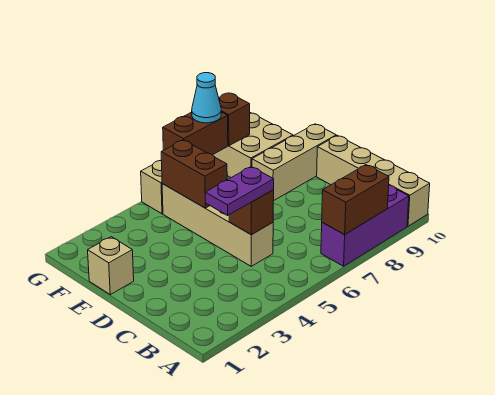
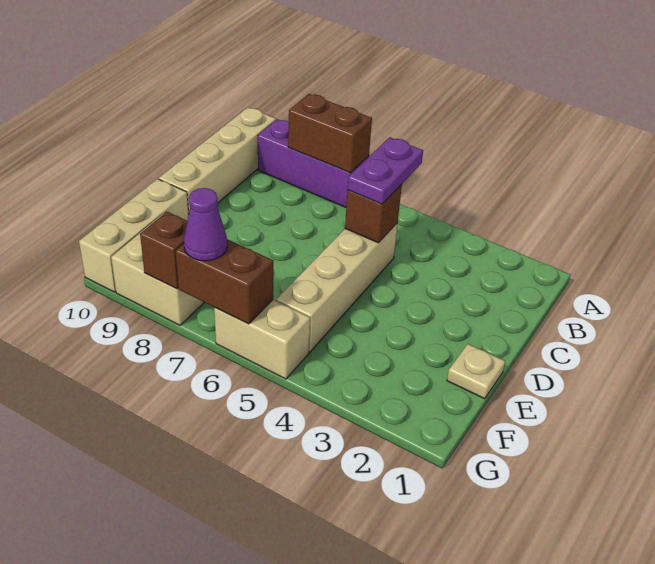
purple plate C4:C5 level 3 -> purple plate B5:C5 level 3
tan brick E1 level 1 -> tan plate E1 level 1
brown brick E5:F5 level 2 -> none
tan brick E8:E10 level 1 -> tan brick E10:G10 level 1
cyan cone G7 level 3 -> purple cone G7 level 3

